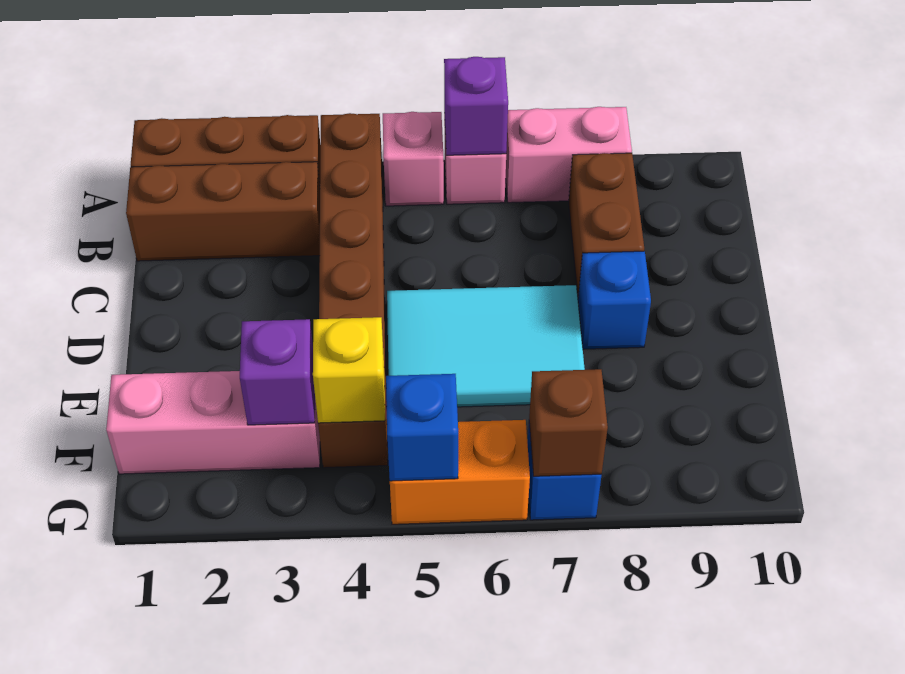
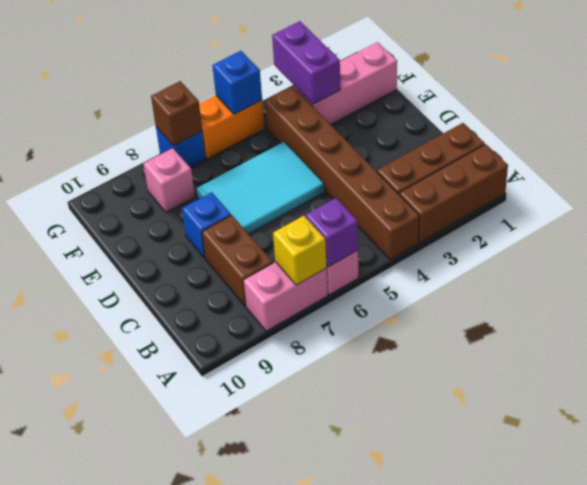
pink brick A5 level 1 -> pink brick F8 level 1
purple brick F3 level 2 -> purple brick F3:G3 level 2
yellow brick F4 level 2 -> yellow brick A7 level 2

